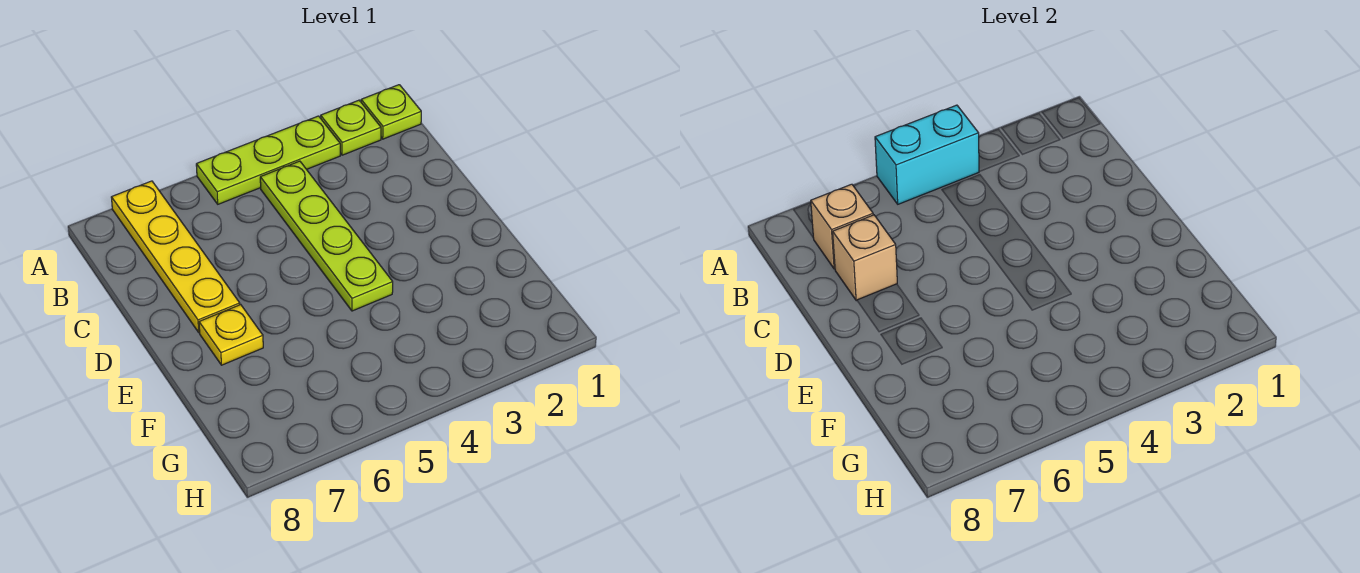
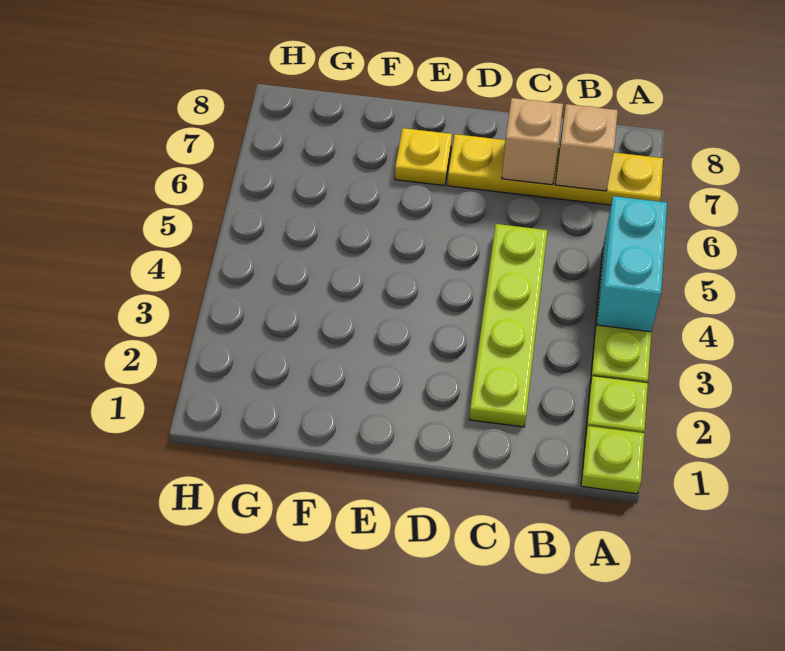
lime plate B4:E4 level 1 -> lime plate C2:C5 level 1

